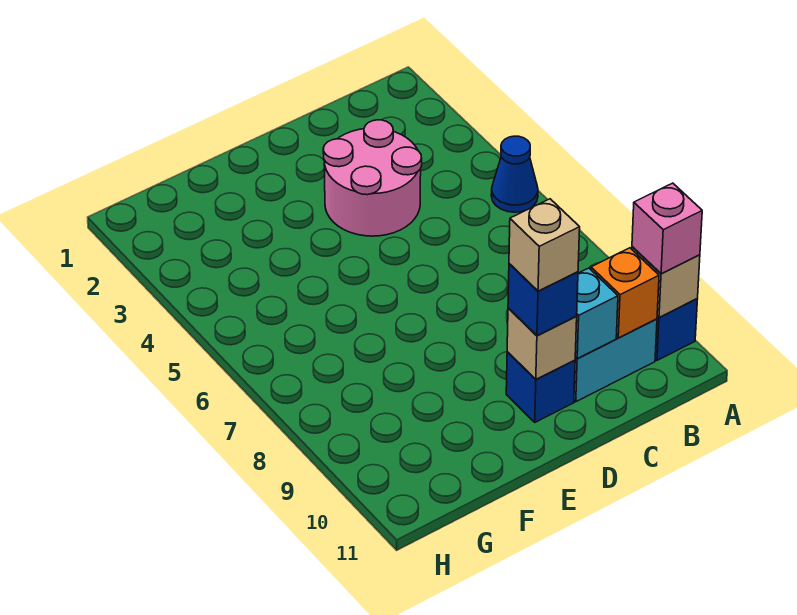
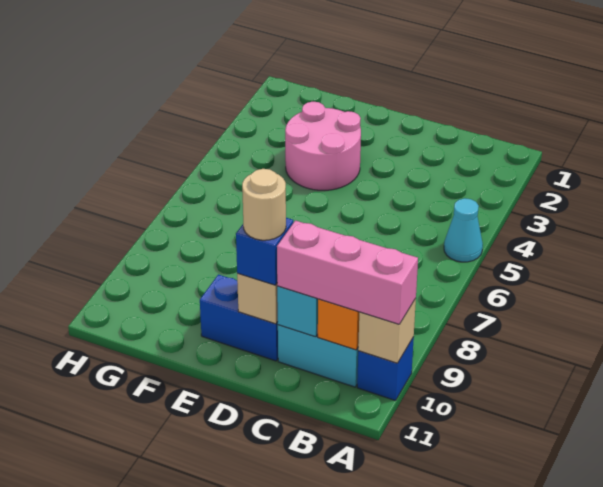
blue cone A5 level 1 -> cyan cone A5 level 1
pink brick A10 level 3 -> pink brick A10:C10 level 3
pink round brick C3:D4 level 1 -> pink round brick E3:F4 level 1
blue brick D10 level 1 -> blue brick D10:E10 level 1
tan brick D10 level 4 -> tan round brick D10 level 4

